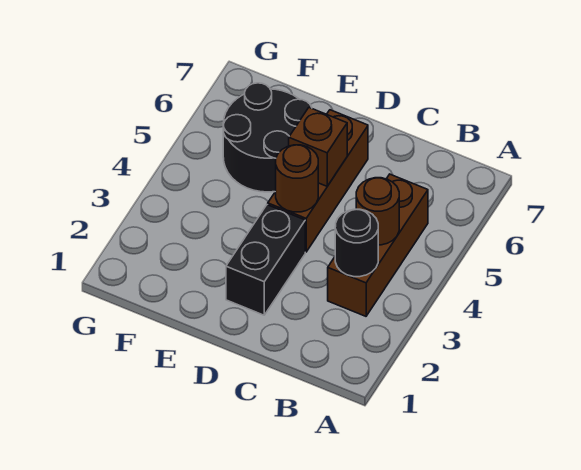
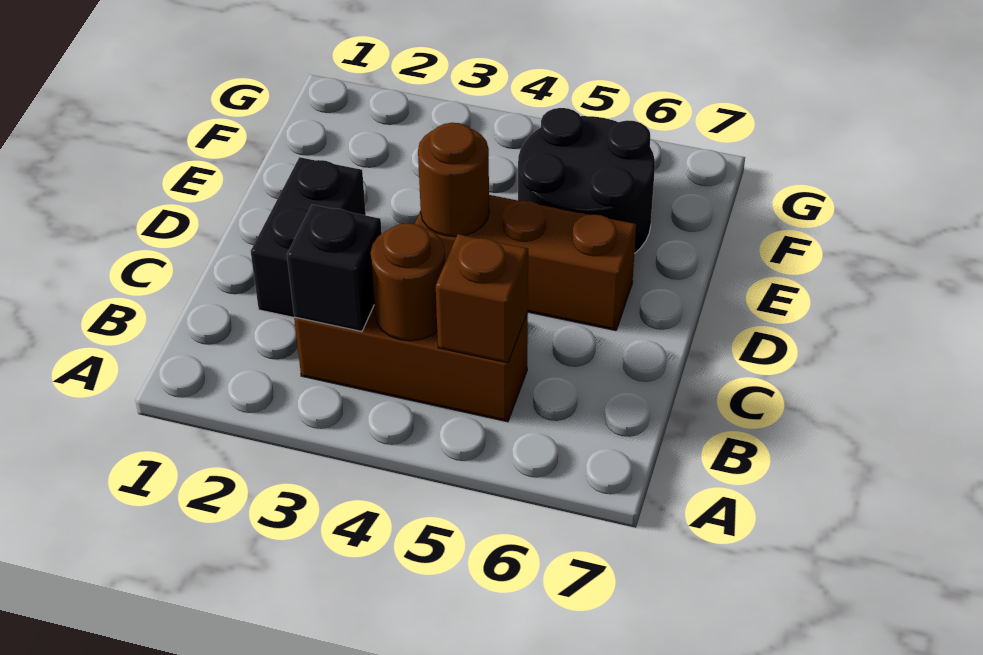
black round brick B3 level 2 -> black brick B3 level 2
black brick D2:D3 level 1 -> black brick C2:D2 level 1
brown brick D5 level 2 -> brown brick B5 level 2

